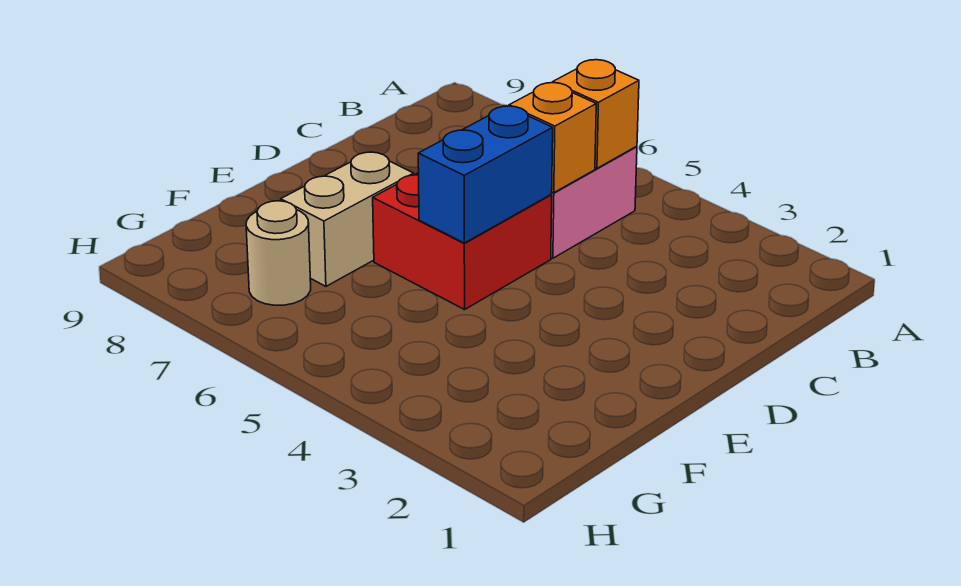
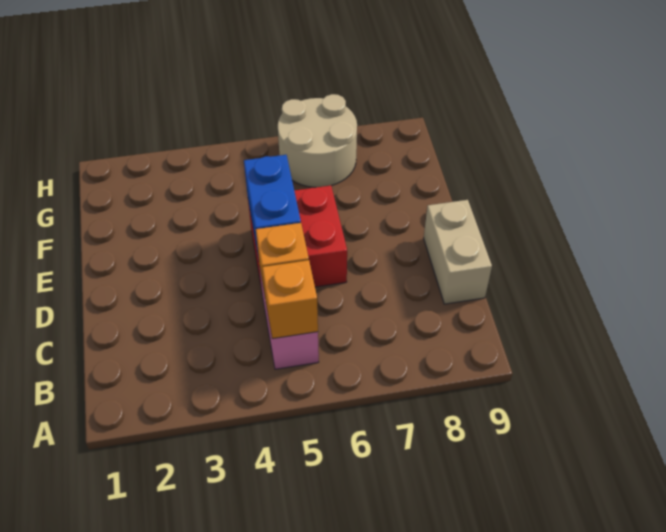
tan brick E7:F7 level 1 -> tan brick C9:D9 level 1
tan round brick G7 level 1 -> tan round brick G6:H7 level 1

